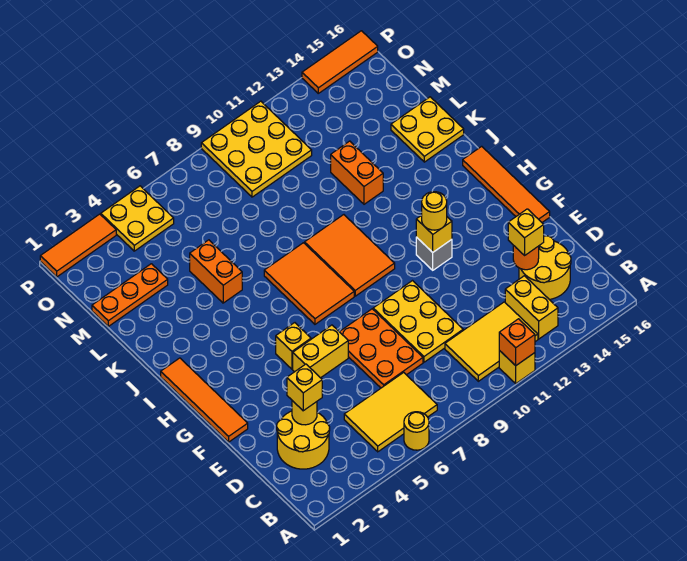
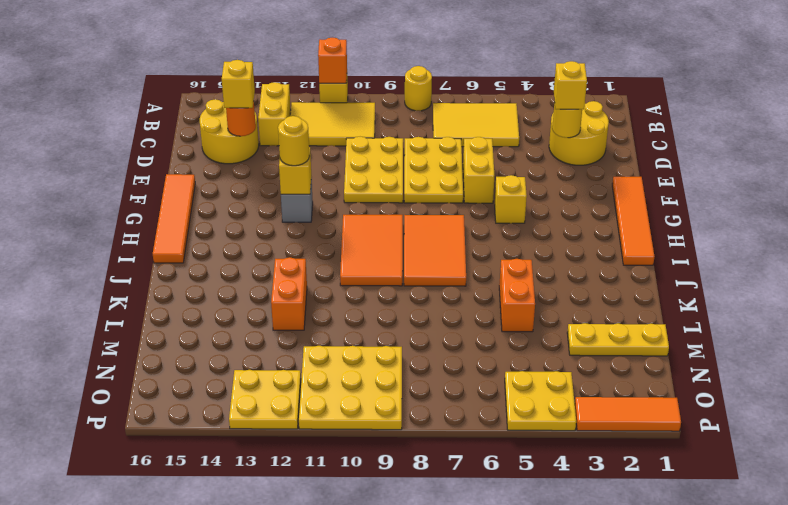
yellow round brick A6 level 1 -> yellow round brick A8 level 1
orange plate D7:F8 level 1 -> yellow plate D7:F8 level 1
yellow brick F5:F6 level 1 -> yellow brick E6:F6 level 1
yellow plate K15:L16 level 1 -> yellow plate O12:P13 level 1
orange plate M1:M3 level 1 -> yellow plate M1:M3 level 1
orange tile P14:P16 level 1 -> none

